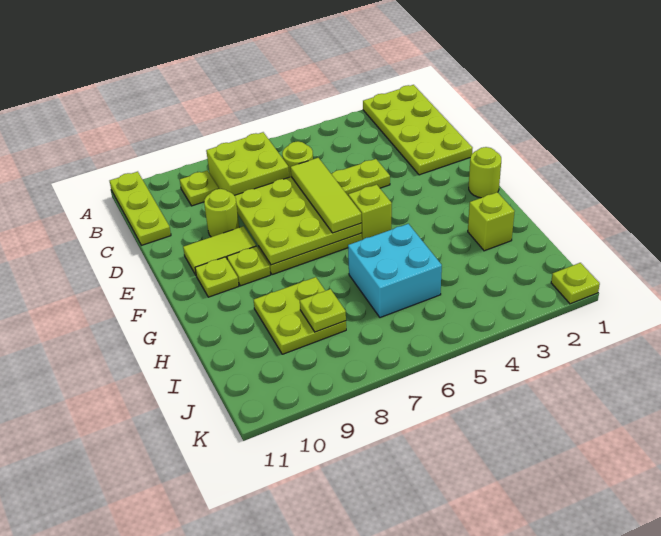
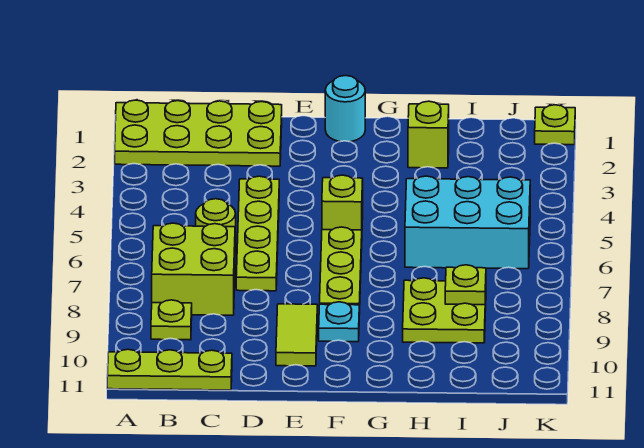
lime plate D6:F8 level 2 -> none
lime tile D6:F6 level 3 -> none
lime round brick D9 level 1 -> none
lime round brick F1 level 1 -> cyan round brick F1 level 1
lime plate F9 level 1 -> cyan plate F9 level 1
lime plate F10 level 1 -> none
cyan brick H5:I6 level 1 -> cyan brick H5:J6 level 1

